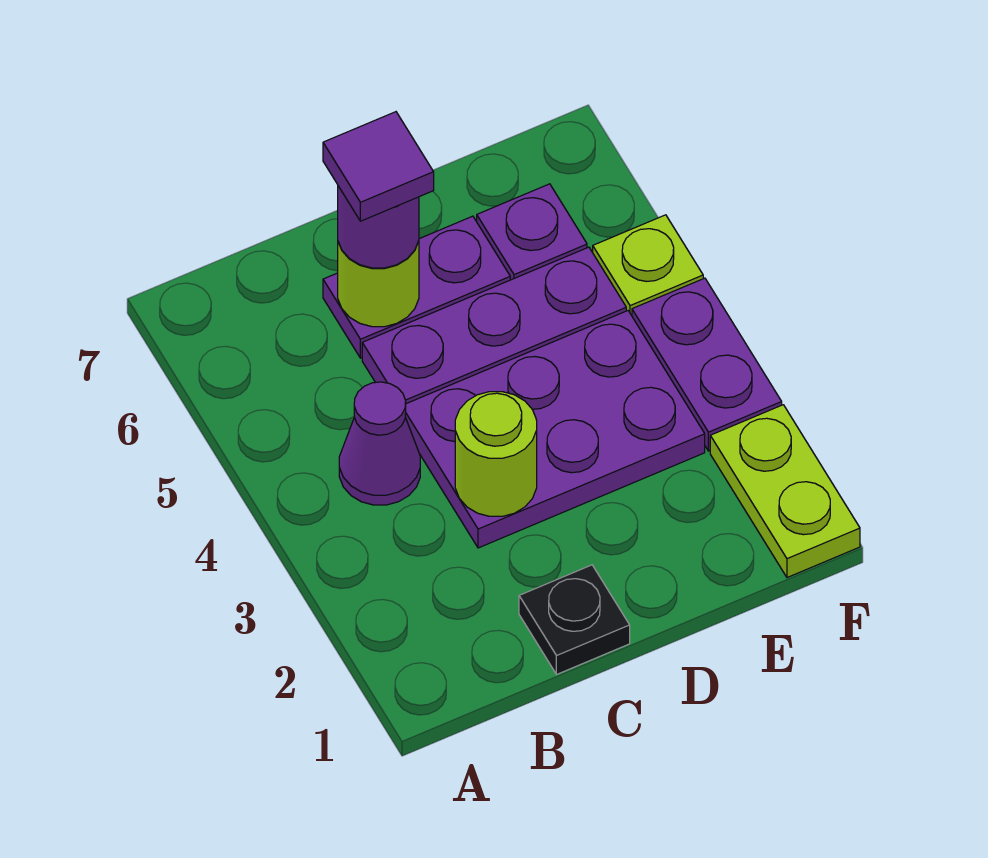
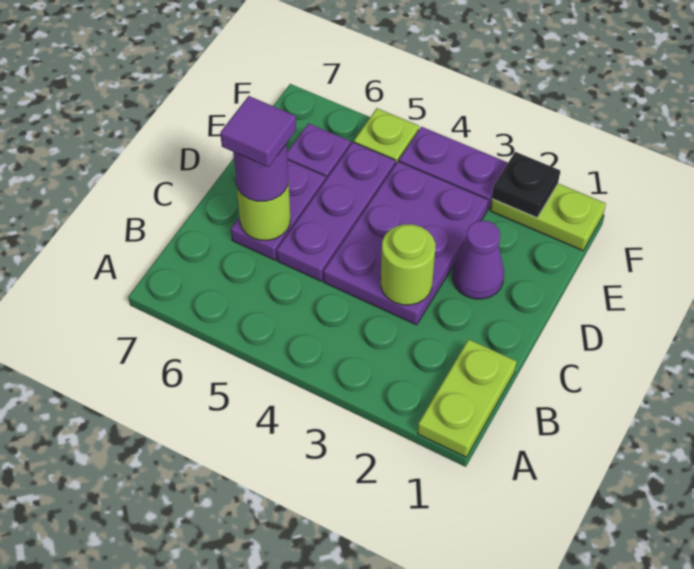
none -> lime plate A1:B1 level 1
purple cone B4 level 1 -> purple cone D2 level 1
black plate C1 level 1 -> black plate F2 level 2

